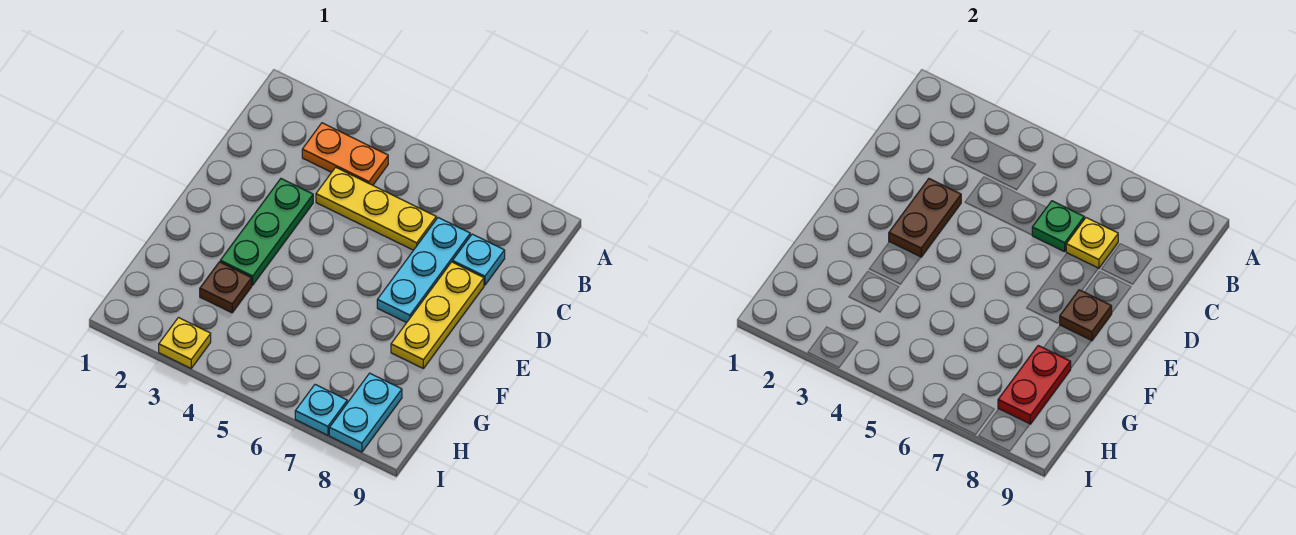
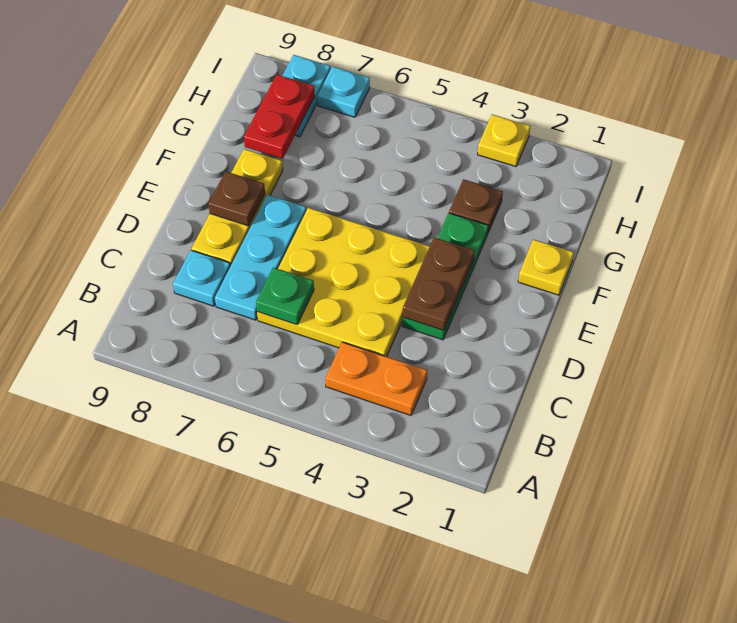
yellow plate C4:C6 level 1 -> yellow plate C4:E6 level 1
yellow plate C7 level 2 -> yellow plate F1 level 1

